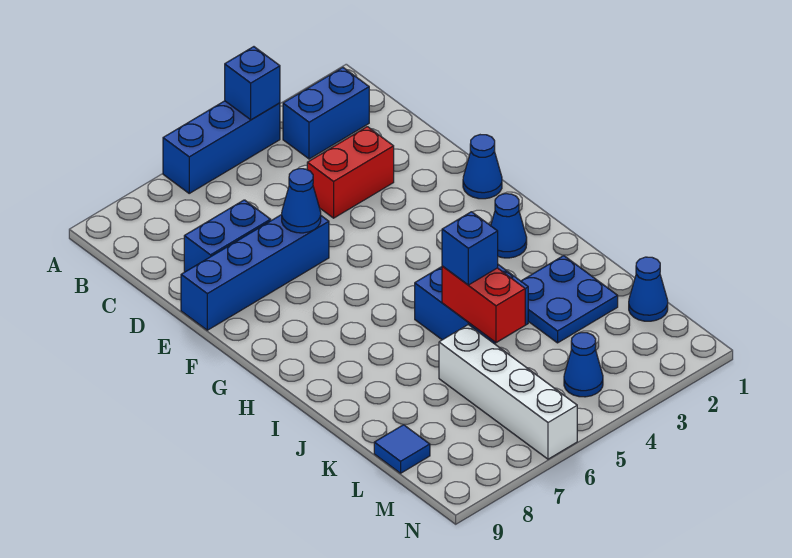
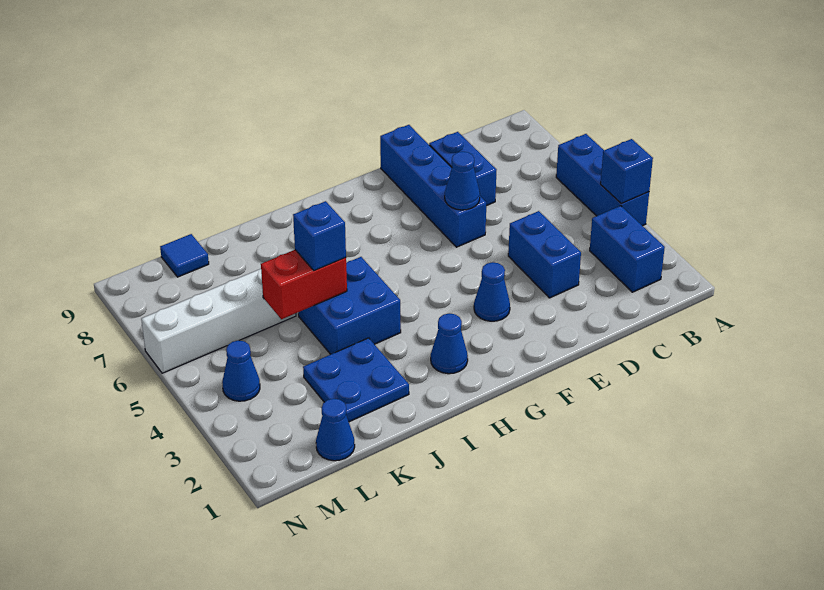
red brick D3:D4 level 1 -> blue brick D3:D4 level 1
blue cone F1 level 1 -> blue cone F3 level 1

